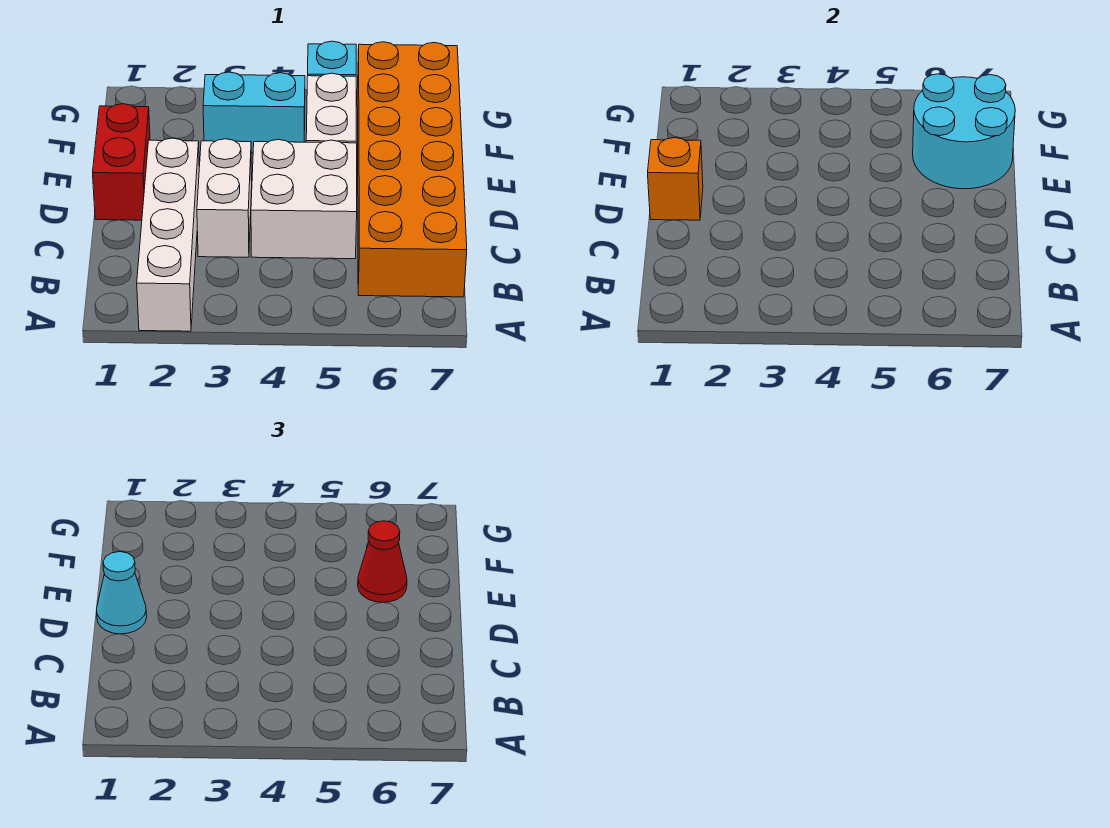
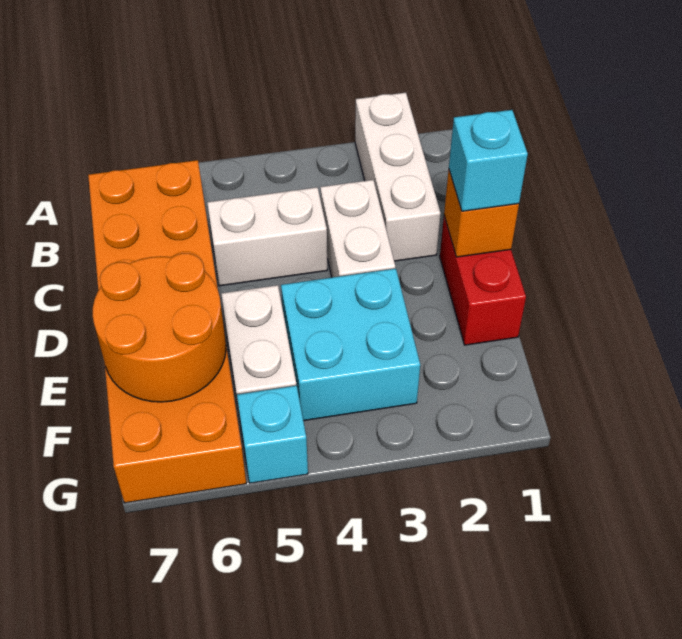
white brick A2:D2 level 1 -> white brick A2:C2 level 1
white brick C4:D5 level 1 -> white brick C4:C5 level 1
cyan cone D1 level 3 -> cyan brick D1 level 3
cyan round brick E6:F7 level 2 -> orange round brick E6:F7 level 2
red cone E6 level 3 -> none
cyan brick F3:F4 level 1 -> cyan brick E3:F4 level 1

